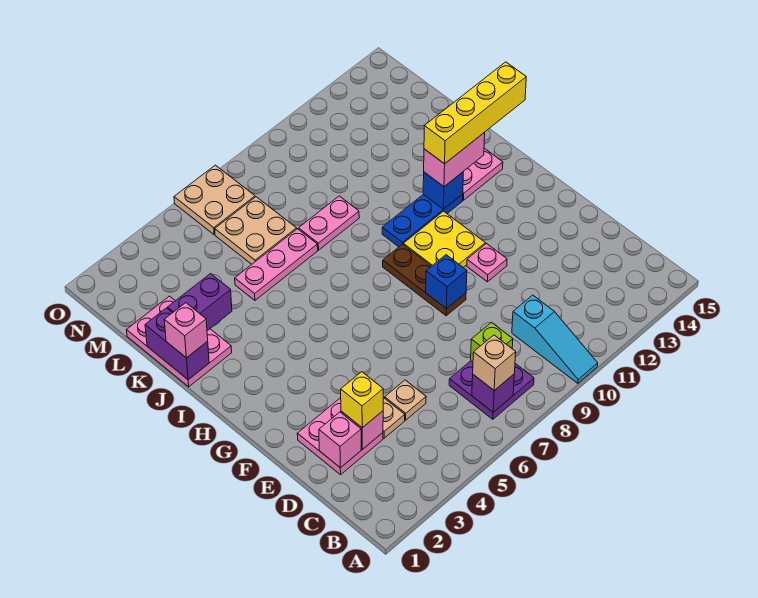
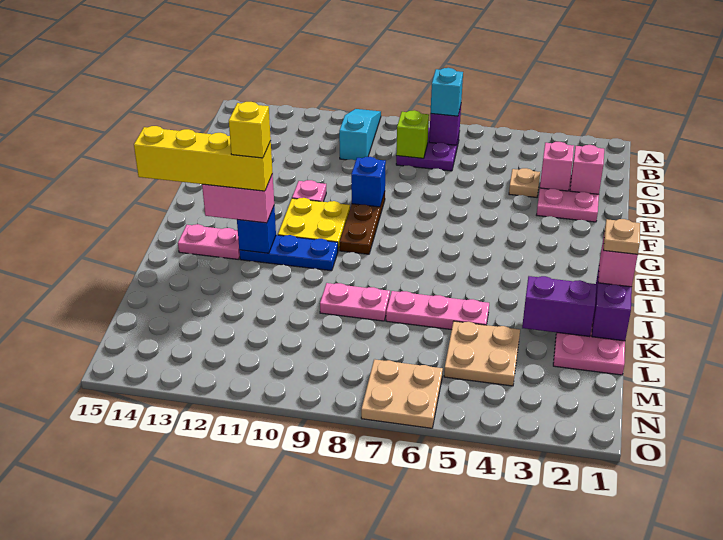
tan brick B7 level 3 -> cyan brick B7 level 3
yellow brick D3 level 3 -> yellow brick I12 level 5
tan plate D5 level 1 -> tan plate J1 level 4
tan plate L6:M7 level 1 -> tan plate L4:M5 level 1

